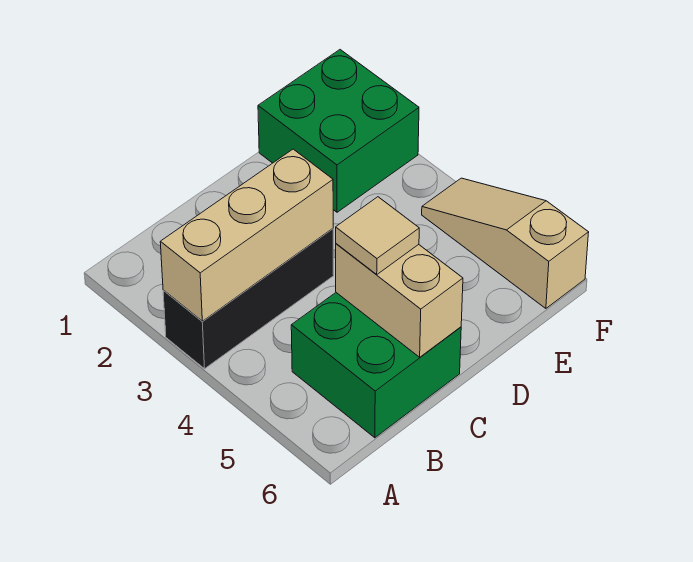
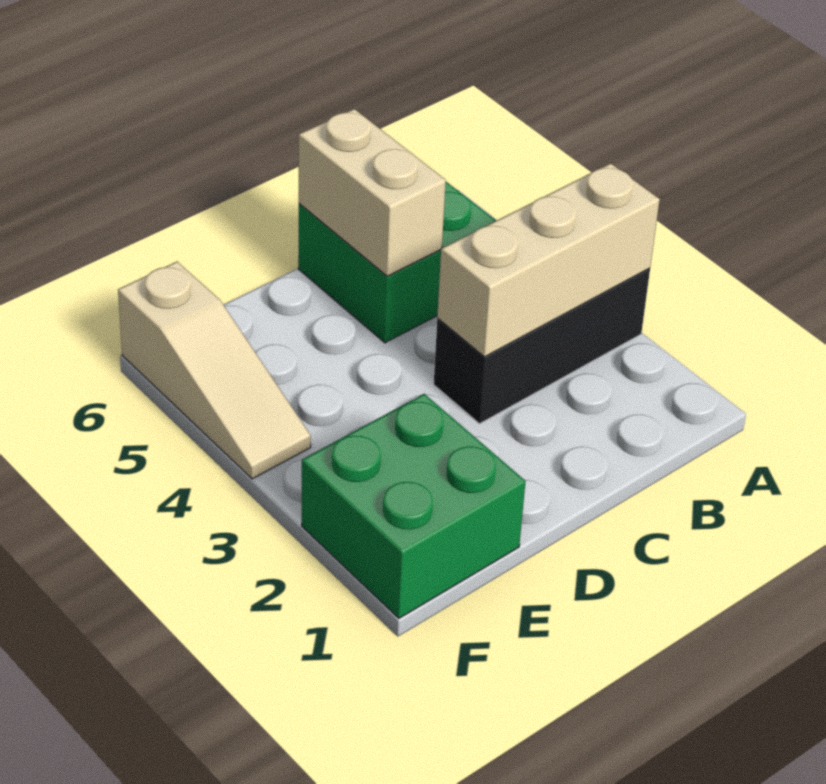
tan tile C5 level 3 -> none

